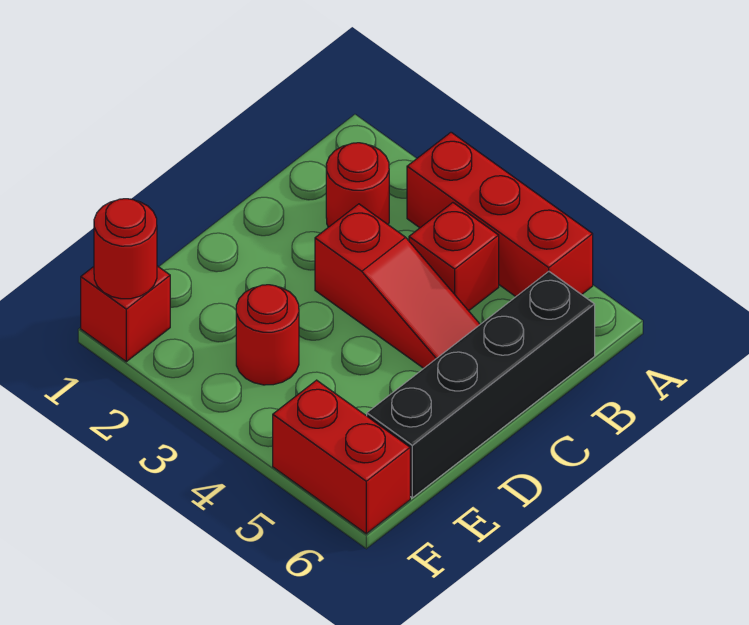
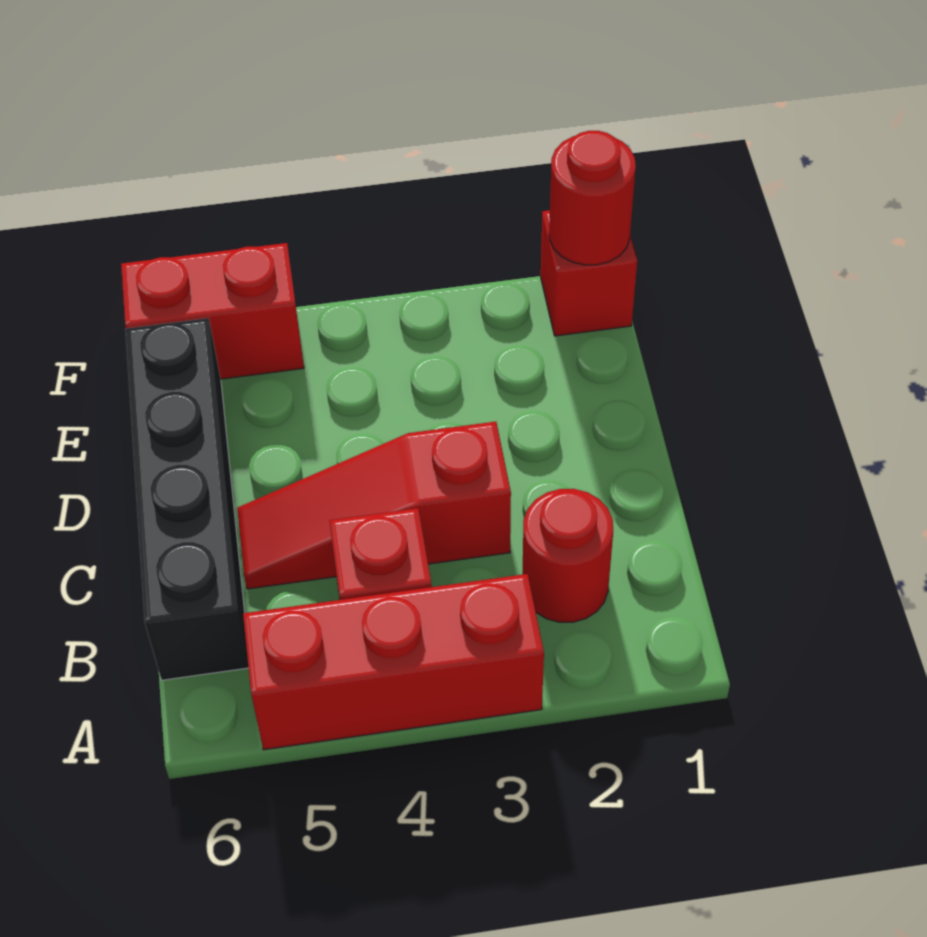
red round brick E3 level 1 -> none

